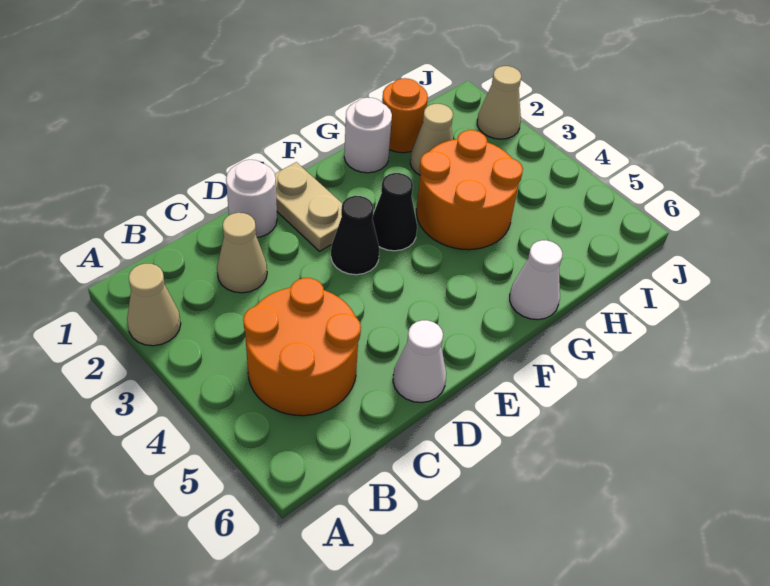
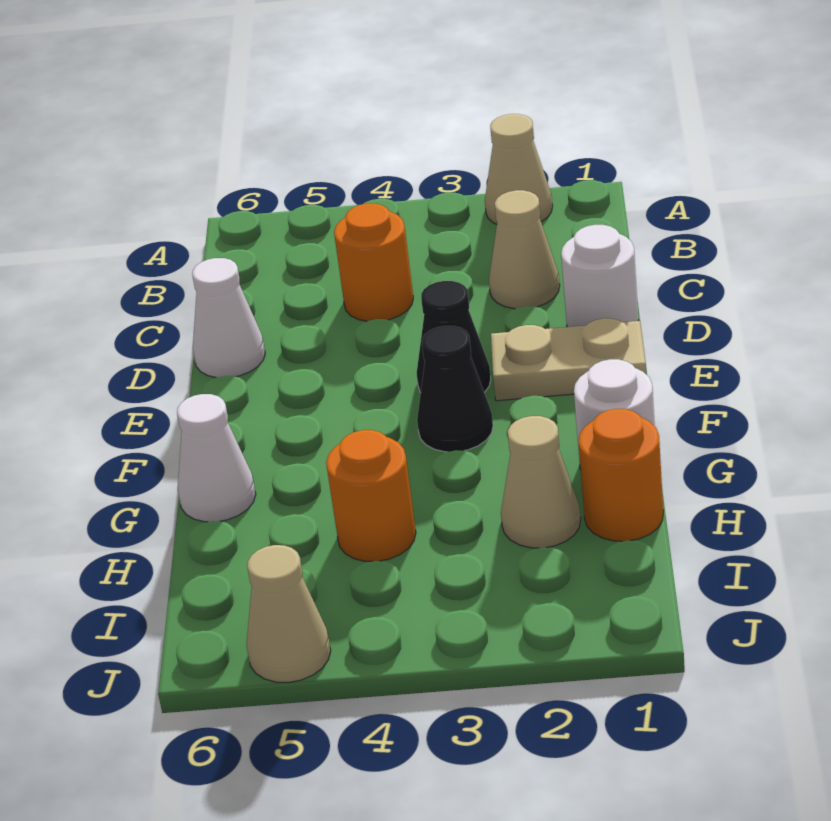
orange round brick B4:C5 level 1 -> orange round brick C4 level 1
orange round brick G3:H4 level 1 -> orange round brick H4 level 1
tan cone J2 level 1 -> tan cone J5 level 1

